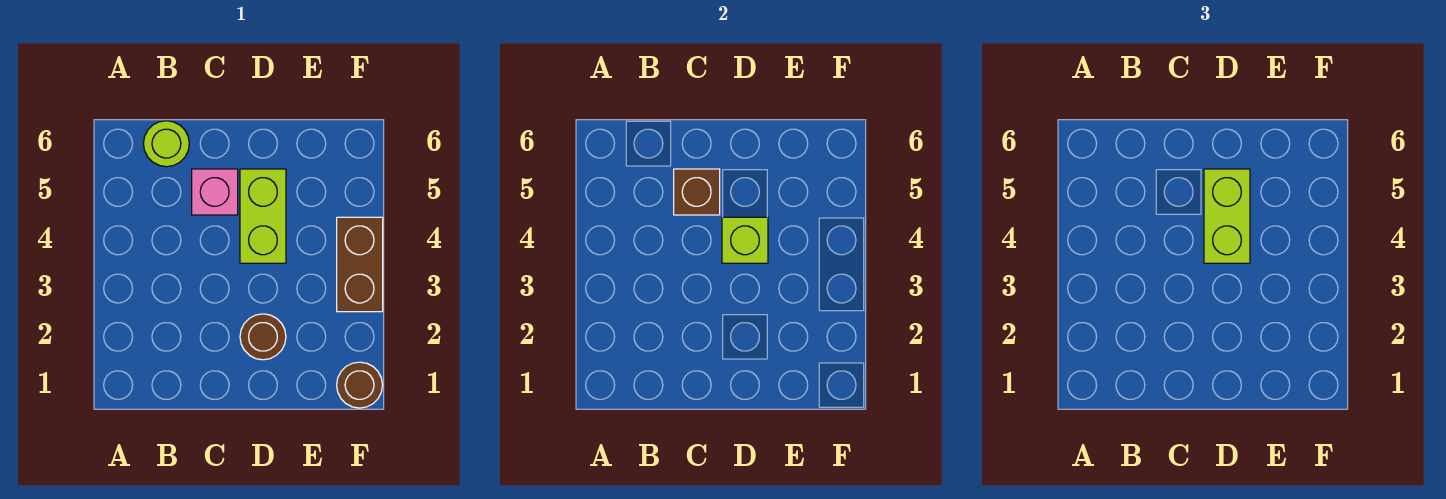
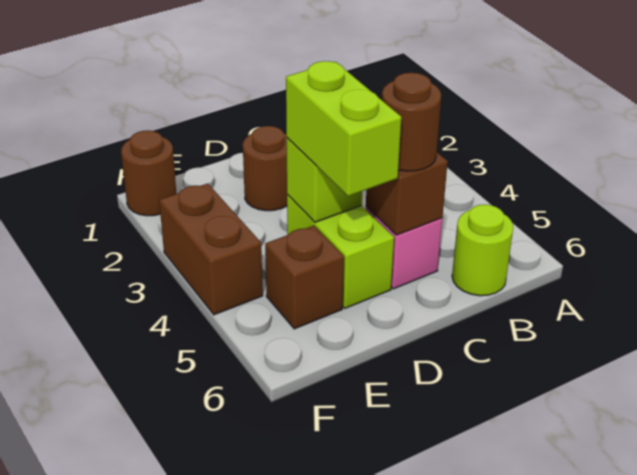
none -> brown round brick C5 level 3
none -> brown brick E5 level 1

